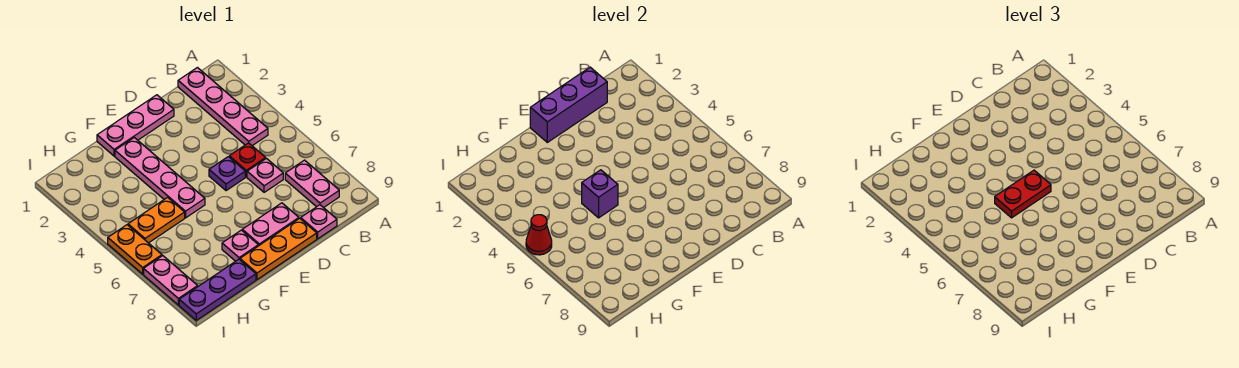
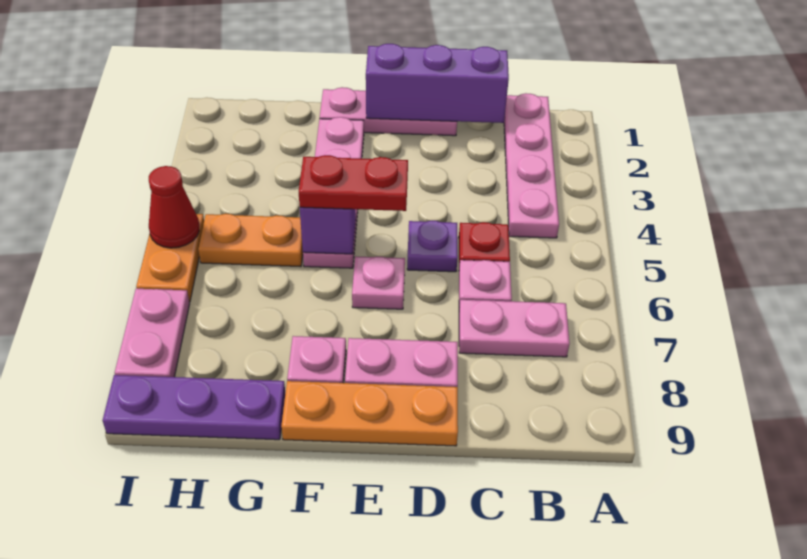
pink plate B7:B8 level 1 -> pink plate B7:C7 level 1
pink plate C9 level 1 -> pink plate E6 level 1

